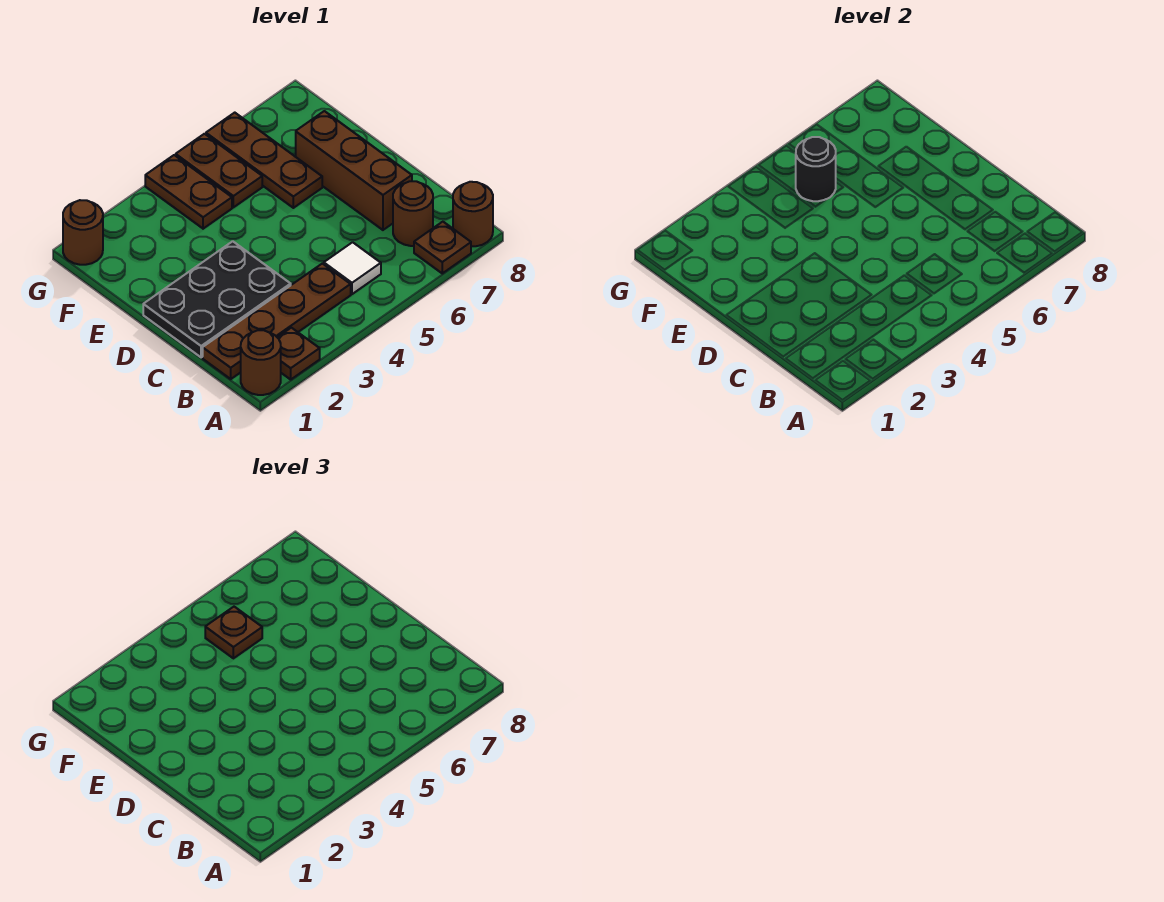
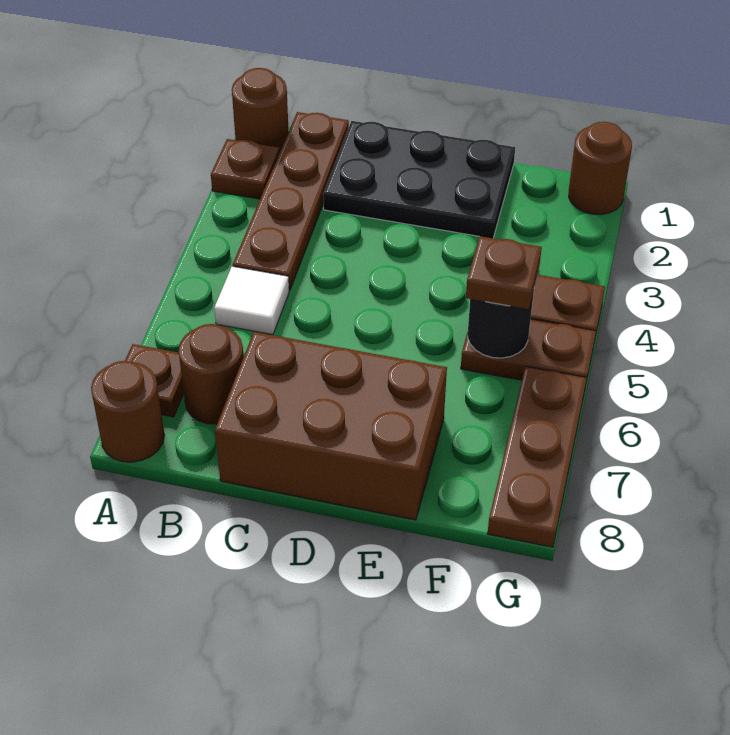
black plate C1:D3 level 1 -> black plate C1:E2 level 1
brown brick C7:E7 level 1 -> brown brick C7:E8 level 1
brown plate E6:G6 level 1 -> brown plate G6:G8 level 1

